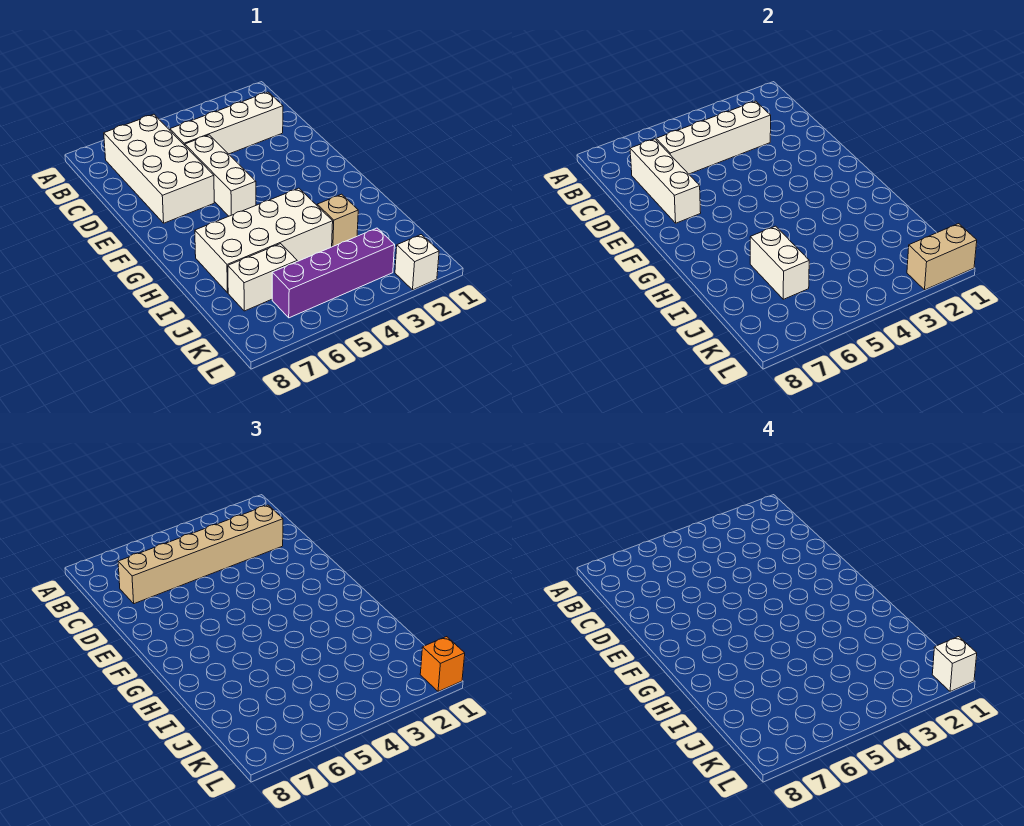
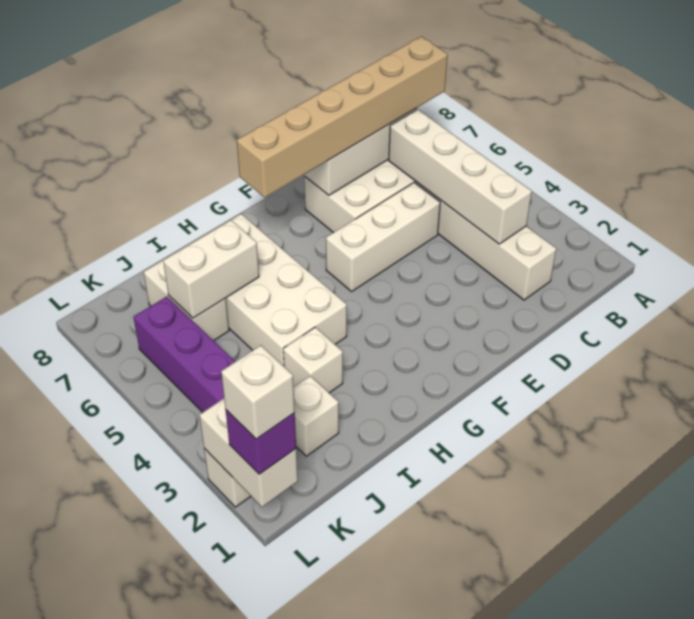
tan brick C2:C7 level 3 -> tan brick B7:G7 level 3
tan brick I3 level 1 -> white brick I3 level 1
none -> white brick J2 level 1
tan brick L1:L2 level 2 -> white brick L1:L2 level 2
orange brick L1 level 3 -> purple brick L1 level 3

